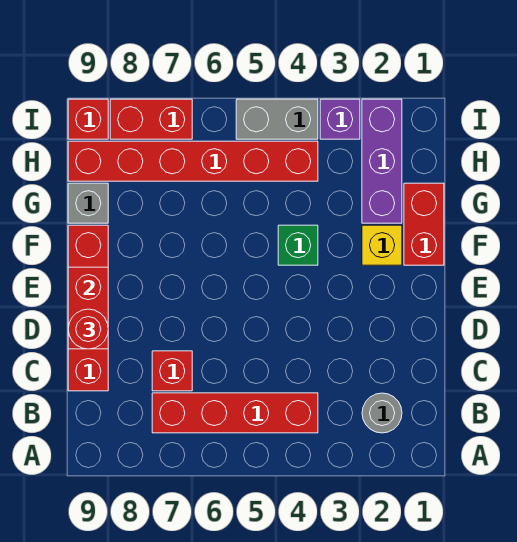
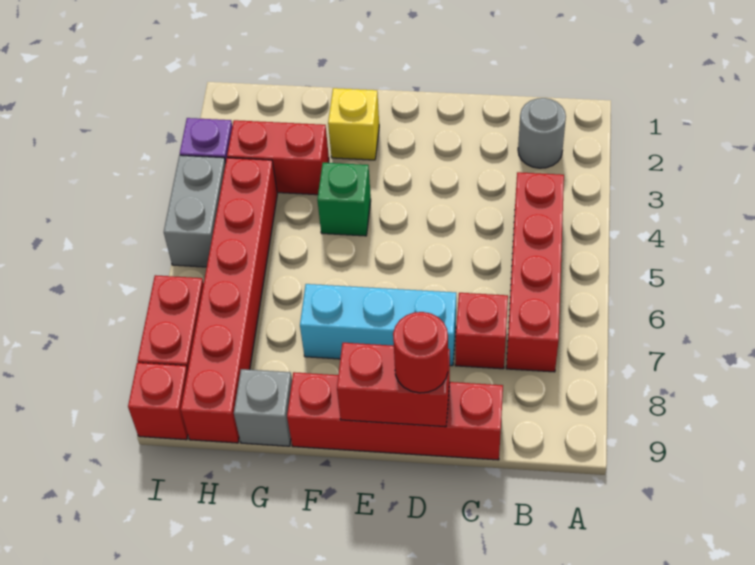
none -> cyan brick D7:F7 level 1
red brick F1:G1 level 1 -> red brick G3:H3 level 1
purple brick G2:I2 level 1 -> none

